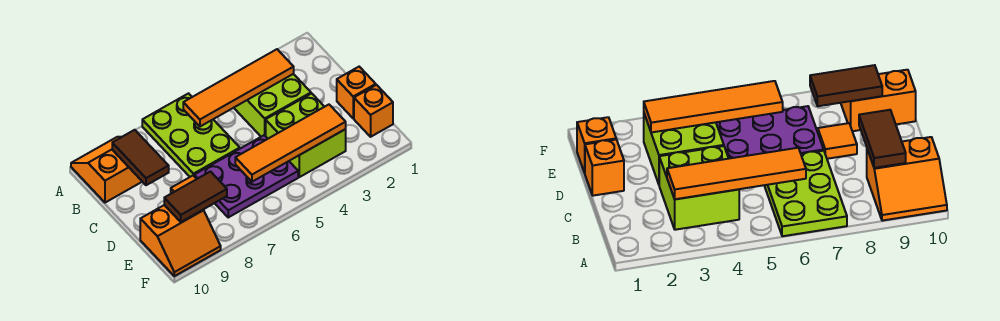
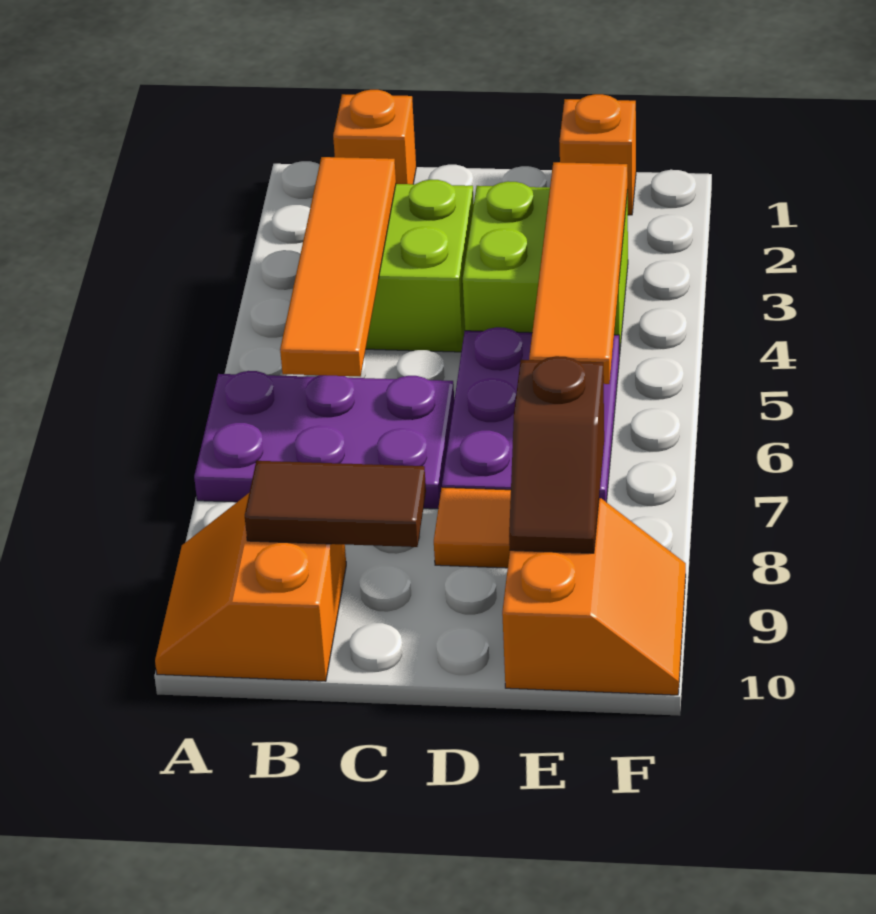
lime plate A6:C7 level 1 -> purple plate A6:C7 level 1
orange brick D1 level 1 -> orange brick B1 level 1
brown tile E8:E9 level 2 -> brown slope E8:E9 level 2 top 8

